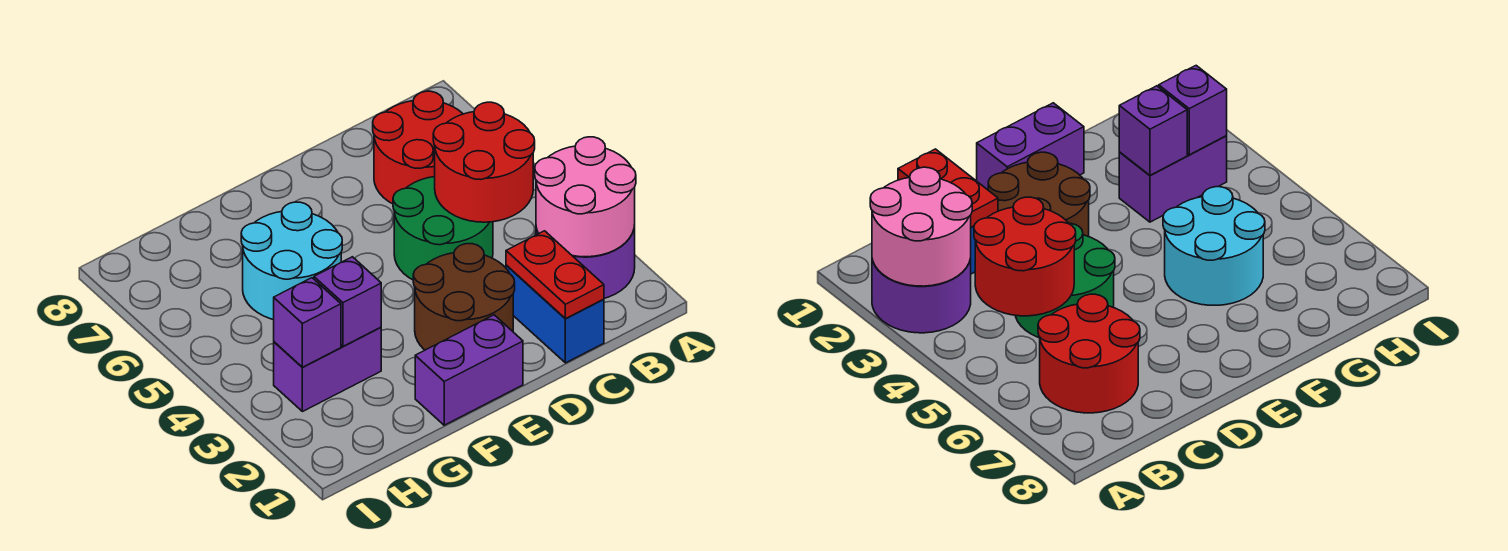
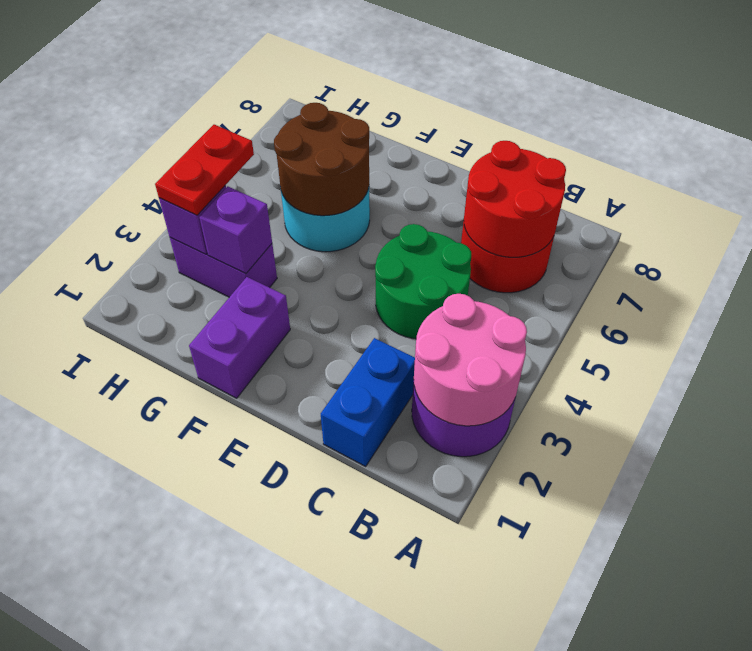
red round brick B4:C5 level 2 -> red round brick B6:C7 level 2
red plate C1:C2 level 2 -> red plate H3:H4 level 3
brown round brick D2:E3 level 1 -> brown round brick F5:G6 level 2
purple brick E1:F1 level 1 -> purple brick F1:F2 level 1

